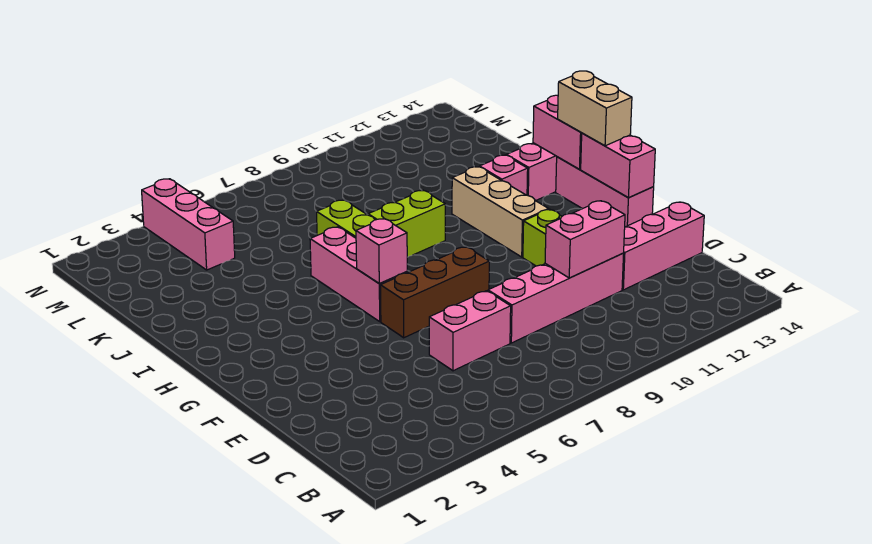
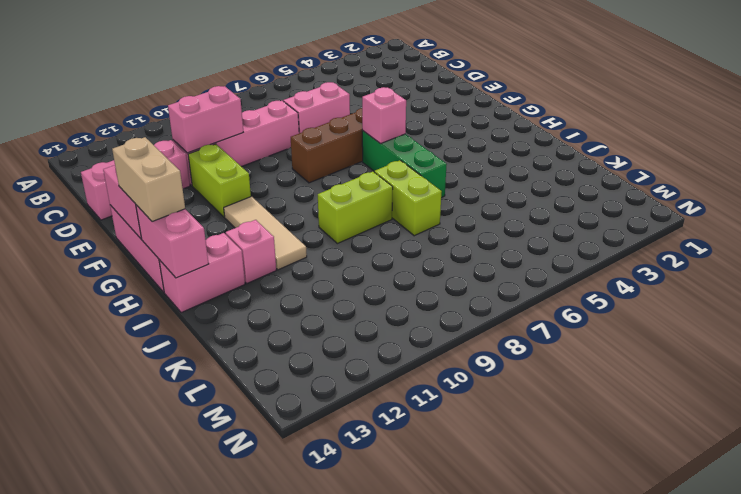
pink brick G6:I6 level 1 -> green brick G6:I6 level 1
tan brick G11:I11 level 1 -> tan tile G11:I11 level 1
pink brick L4:N4 level 1 -> none

